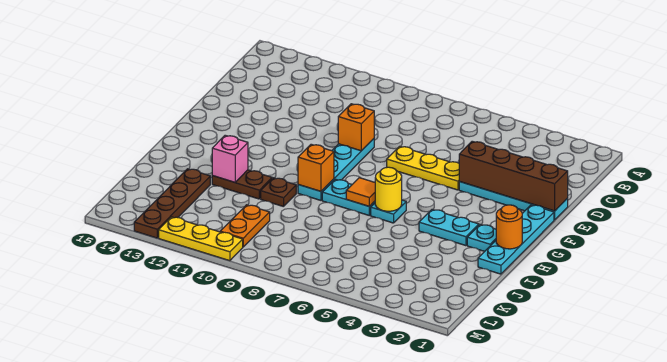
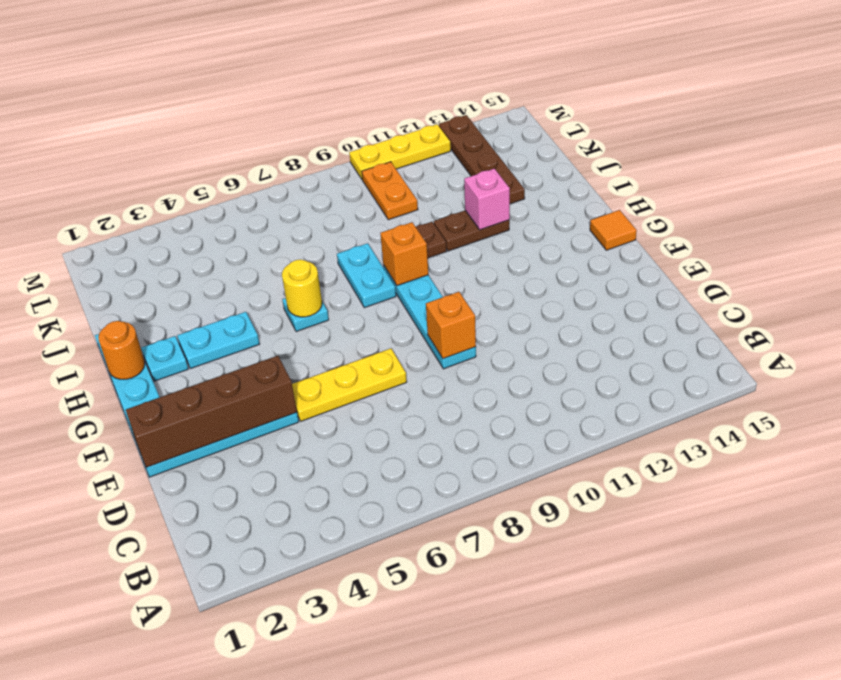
cyan plate H7:H8 level 1 -> cyan plate H8:I8 level 1
orange tile H7 level 2 -> orange tile G15 level 1

